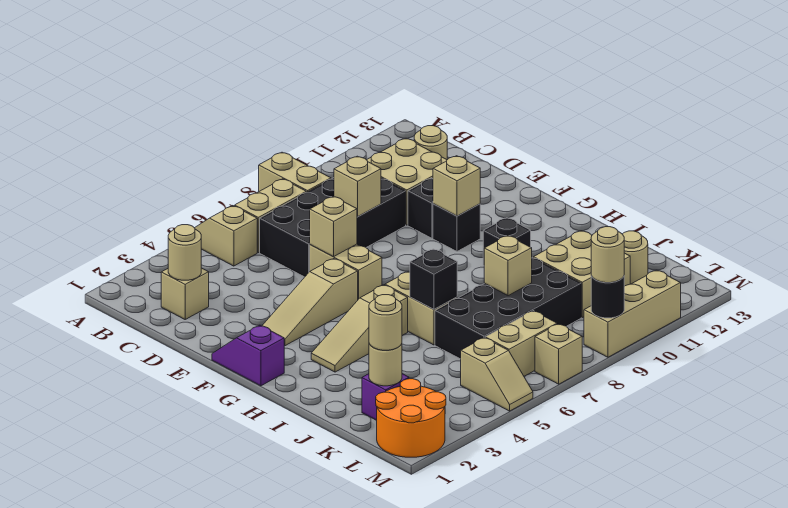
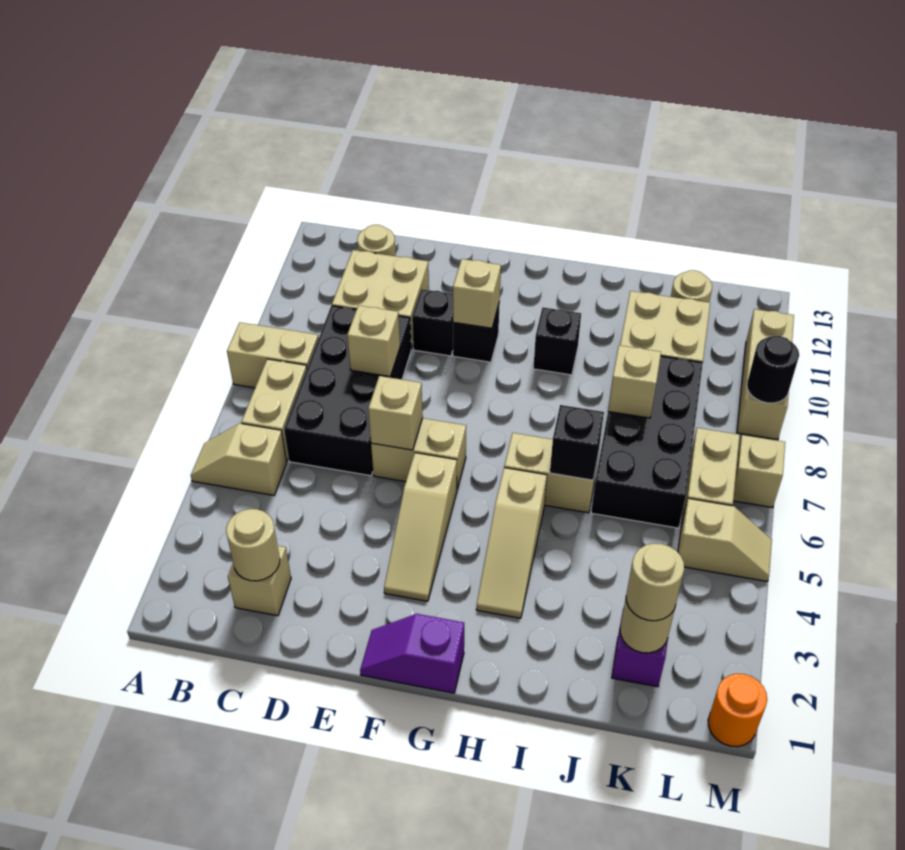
orange round brick L1:M2 level 1 -> orange round brick M1 level 1
tan round brick M9 level 3 -> none

